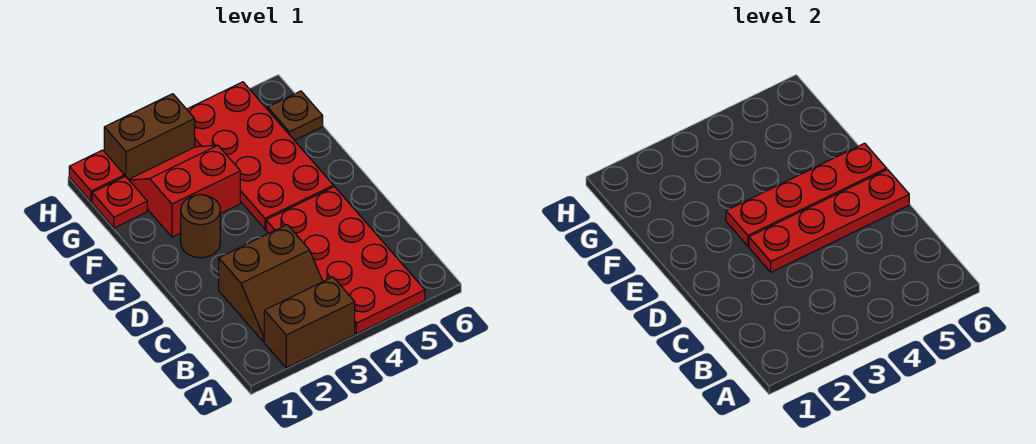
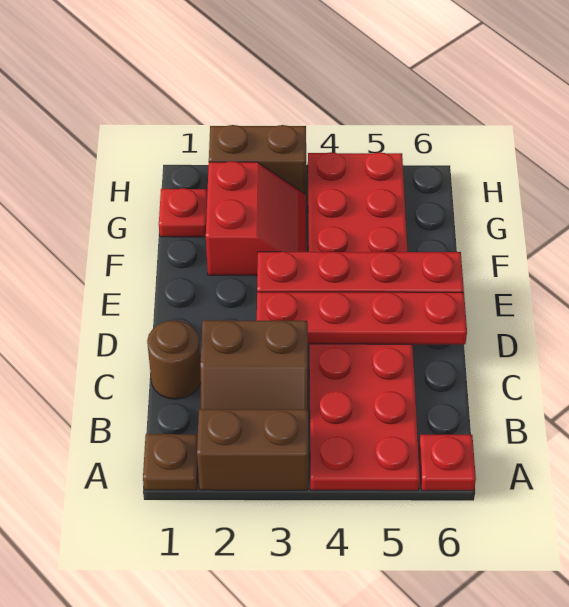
brown round brick E2 level 1 -> brown round brick C1 level 1
red slope F2:G3 level 1 top F -> red slope F2:G3 level 1 top 2
brown plate G6 level 1 -> brown plate A1 level 1
red plate H1 level 1 -> red plate A6 level 1

